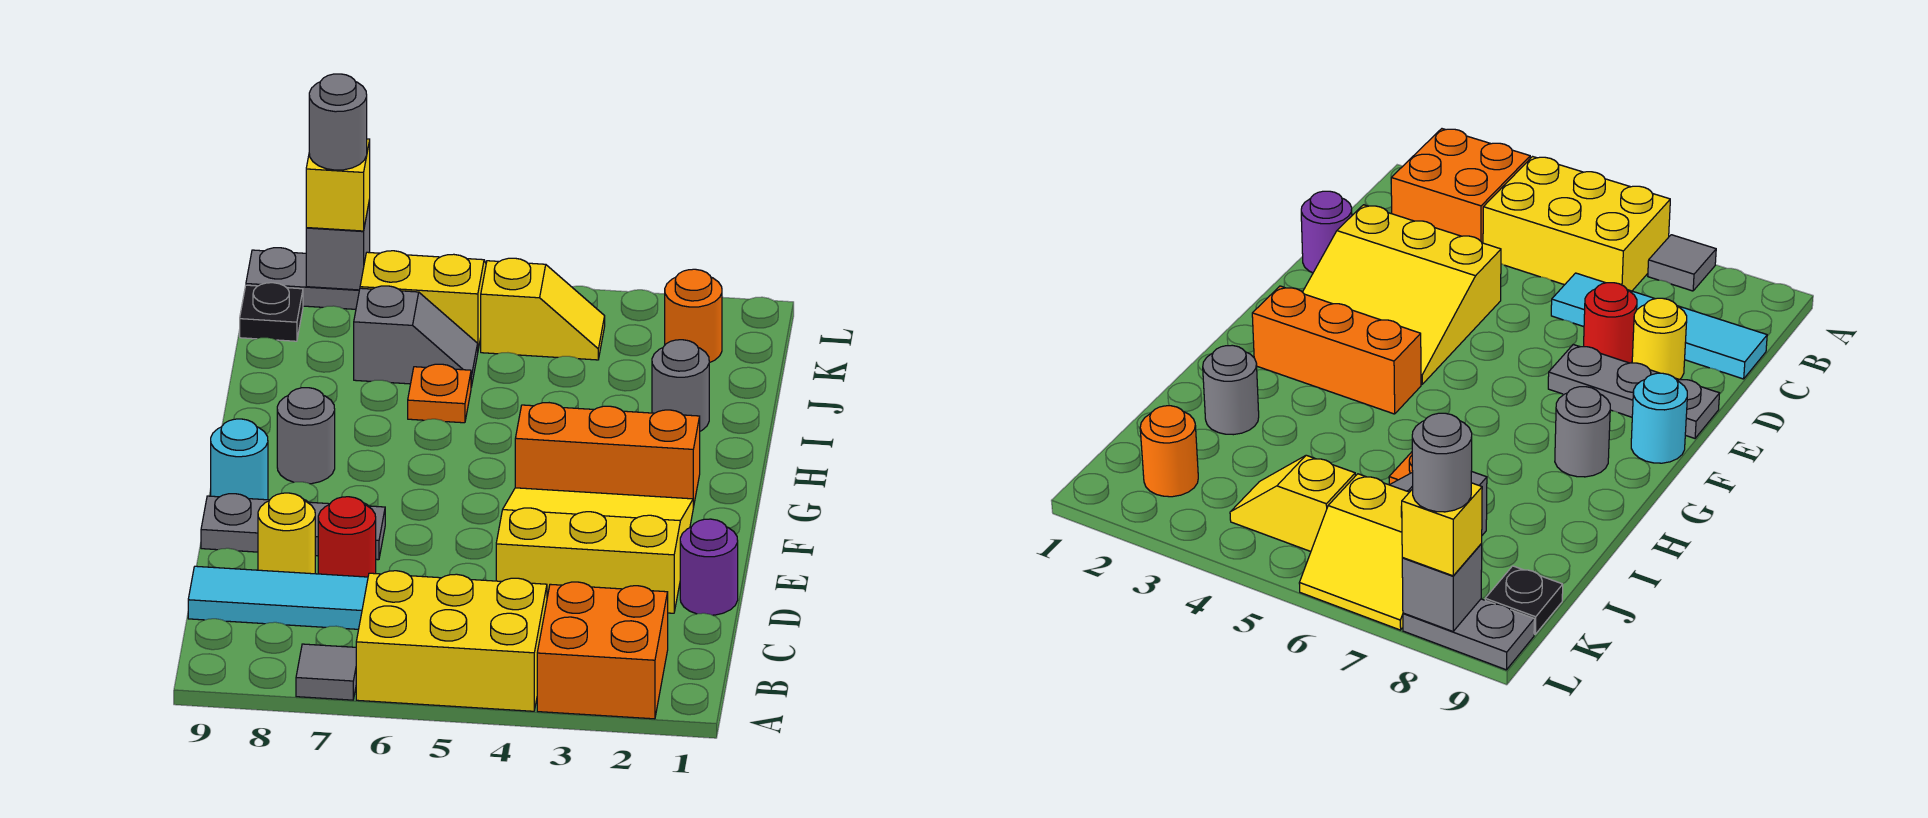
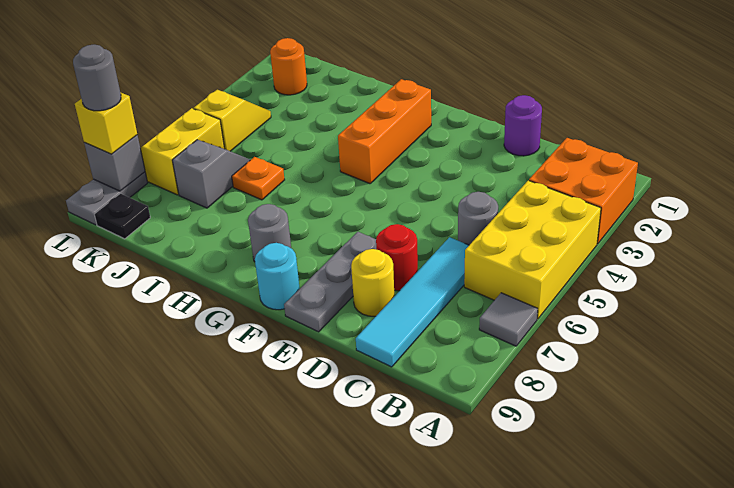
yellow slope D2:F4 level 1 top D -> none
grey round brick I2 level 1 -> grey round brick C5 level 1

